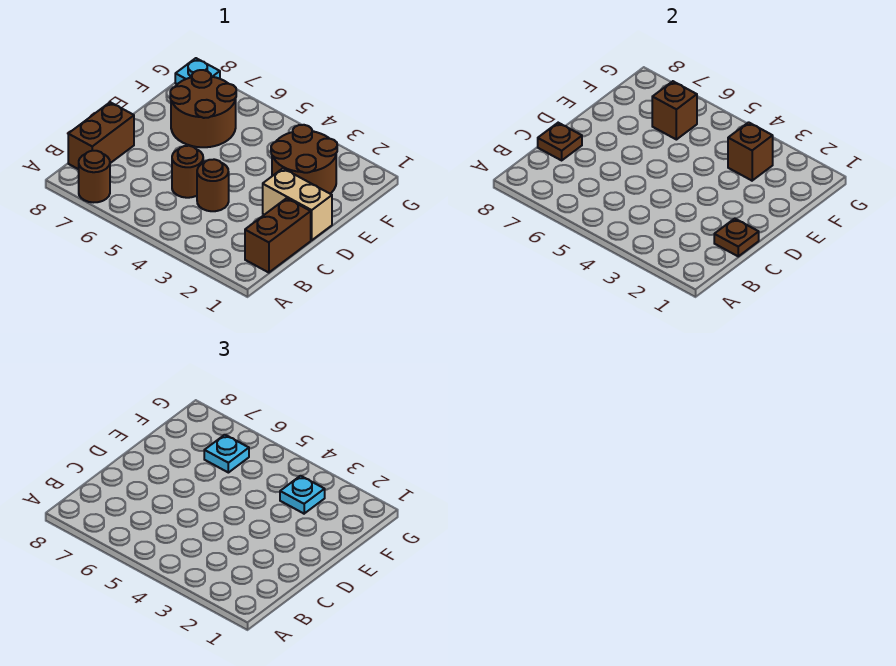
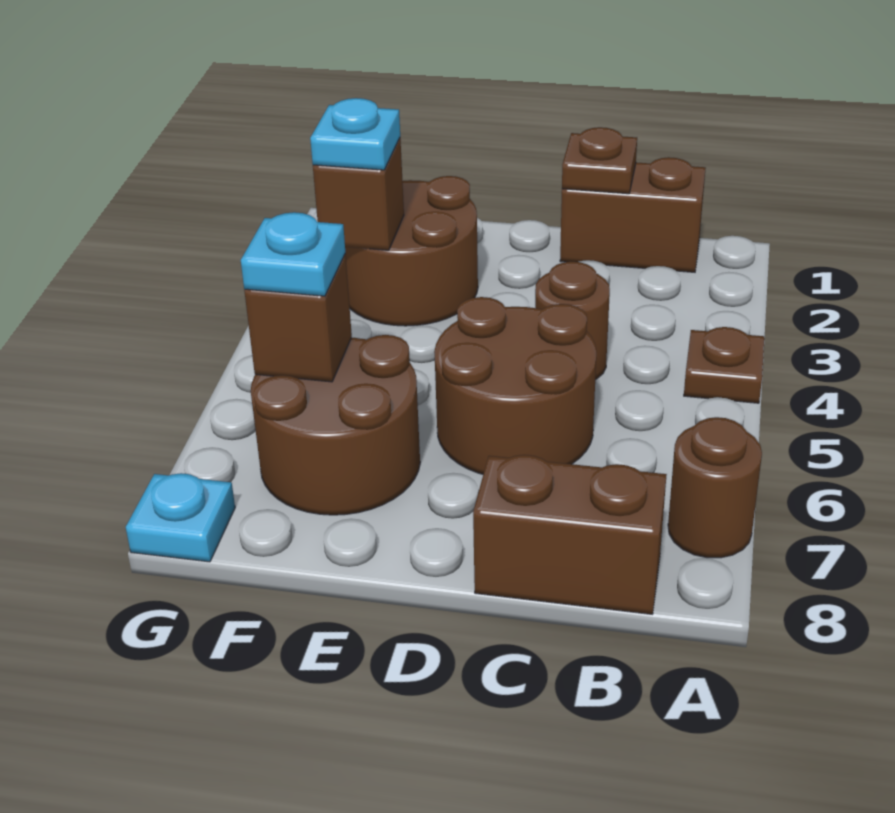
brown round brick C5 level 1 -> brown round brick C5:D6 level 1
brown plate C8 level 2 -> brown plate A4 level 1
tan brick D1:D2 level 1 -> none

